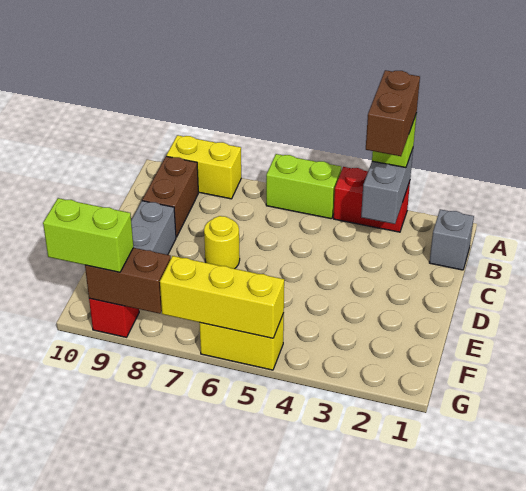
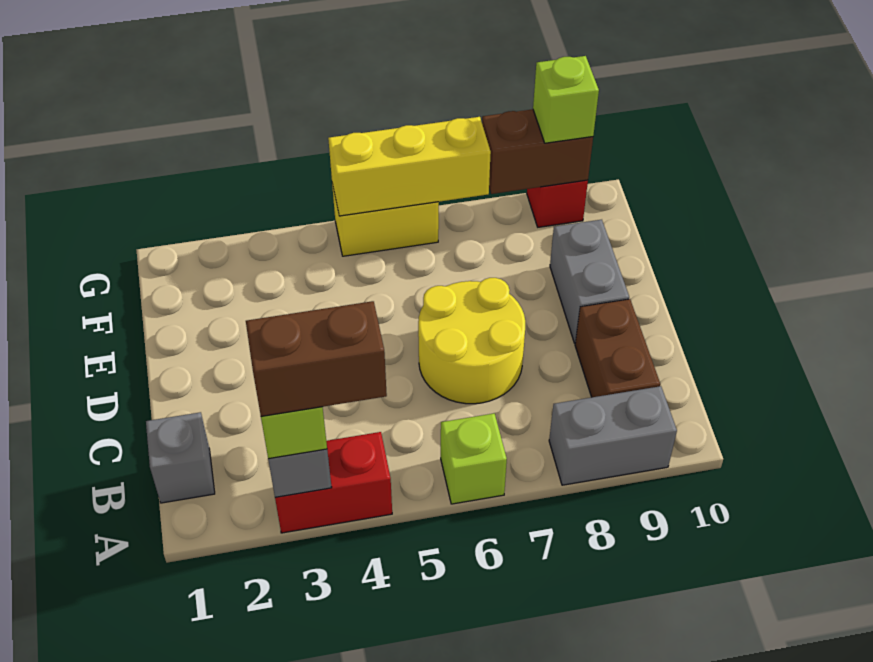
brown brick A3:B3 level 4 -> brown brick A3:A4 level 4
lime brick A5:A6 level 1 -> lime brick A6 level 1
yellow brick A8:A9 level 1 -> grey brick A8:A9 level 1
yellow round brick D7 level 1 -> yellow round brick C6:D7 level 1
lime brick G9:G10 level 3 -> lime brick G9 level 3

